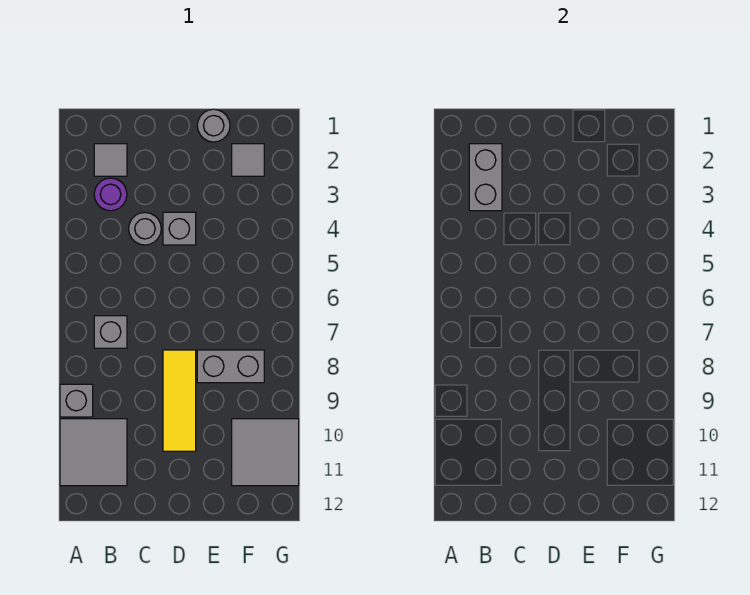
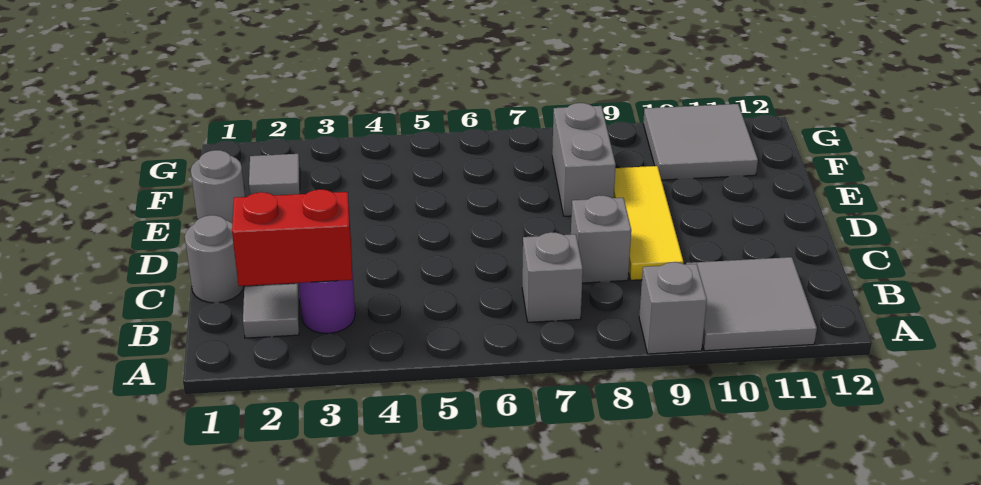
grey brick B2:B3 level 2 -> red brick B2:B3 level 2
grey round brick C4 level 1 -> grey round brick C1 level 1
grey brick D4 level 1 -> grey brick C8 level 1
yellow tile D8:D10 level 1 -> yellow tile C9:E9 level 1

